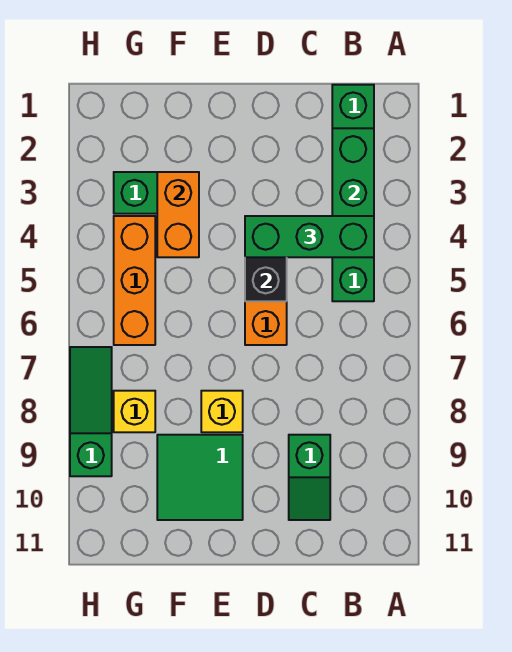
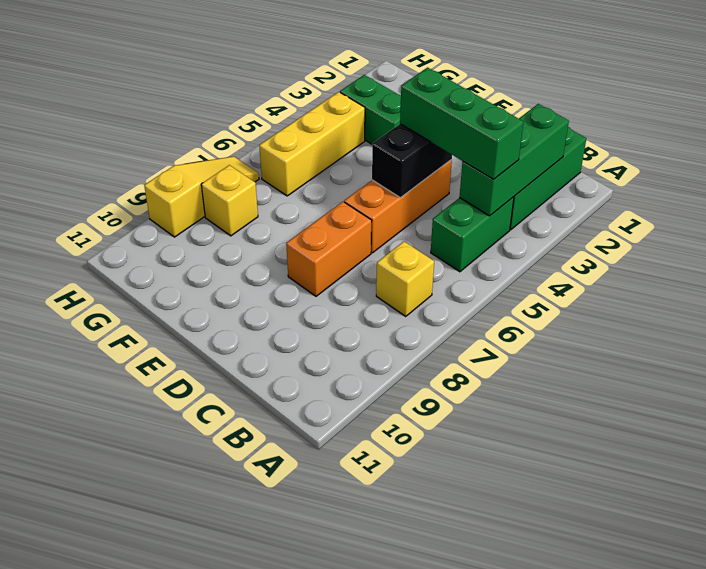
green slope C9:C10 level 1 top 9 -> none
yellow brick E8 level 1 -> yellow brick B7 level 1
green tile E9:F10 level 1 -> none
orange brick F3:F4 level 2 -> orange brick D7:D8 level 1
orange brick G4:G6 level 1 -> yellow brick G4:G6 level 1
green slope H7:H9 level 1 top 9 -> yellow slope H7:H9 level 1 top 9

